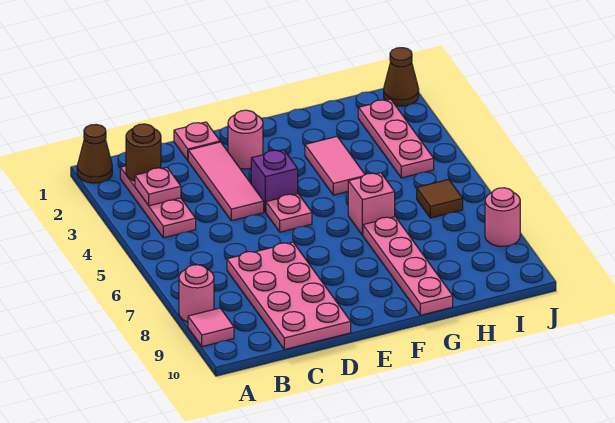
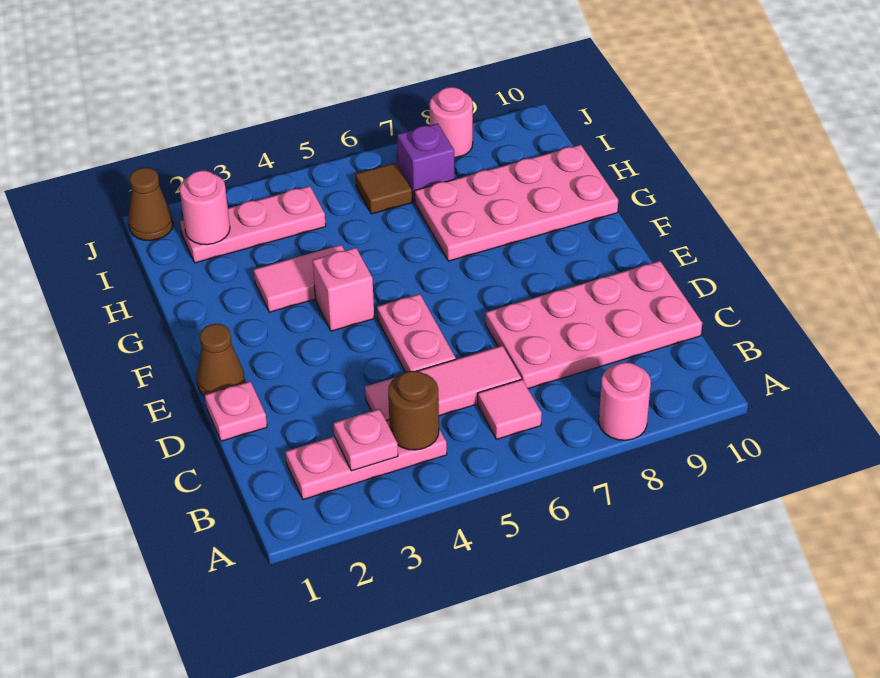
brown cone A1 level 1 -> brown cone E1 level 1
pink tile A9 level 1 -> pink tile B6 level 1
brown round brick B2 level 2 -> brown round brick B4 level 2
pink tile D2:D4 level 1 -> pink tile C4:C6 level 1
pink round brick E2 level 1 -> pink round brick I2 level 2
purple brick E4 level 1 -> purple brick I7 level 1
pink plate E5 level 1 -> pink plate D5:E5 level 1
pink brick G6 level 1 -> pink brick F4 level 1
pink plate G7:G10 level 1 -> pink plate G7:H10 level 1

